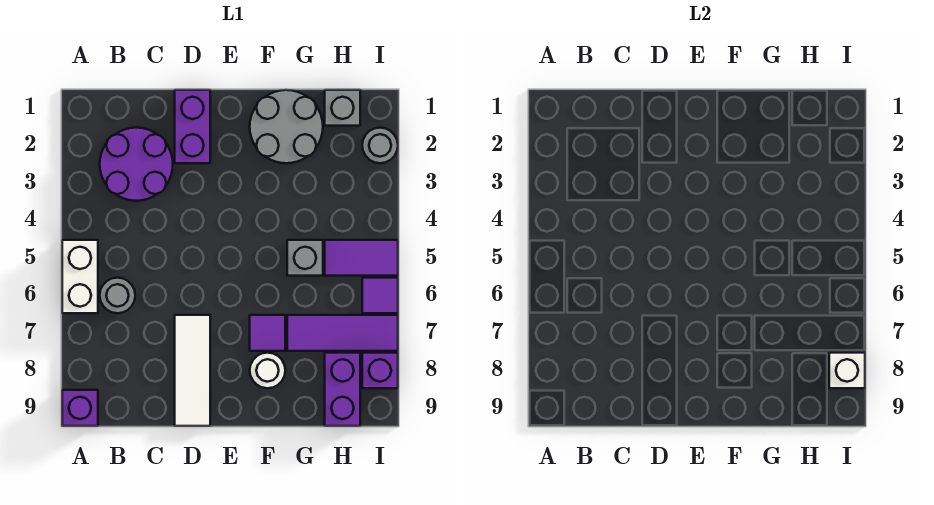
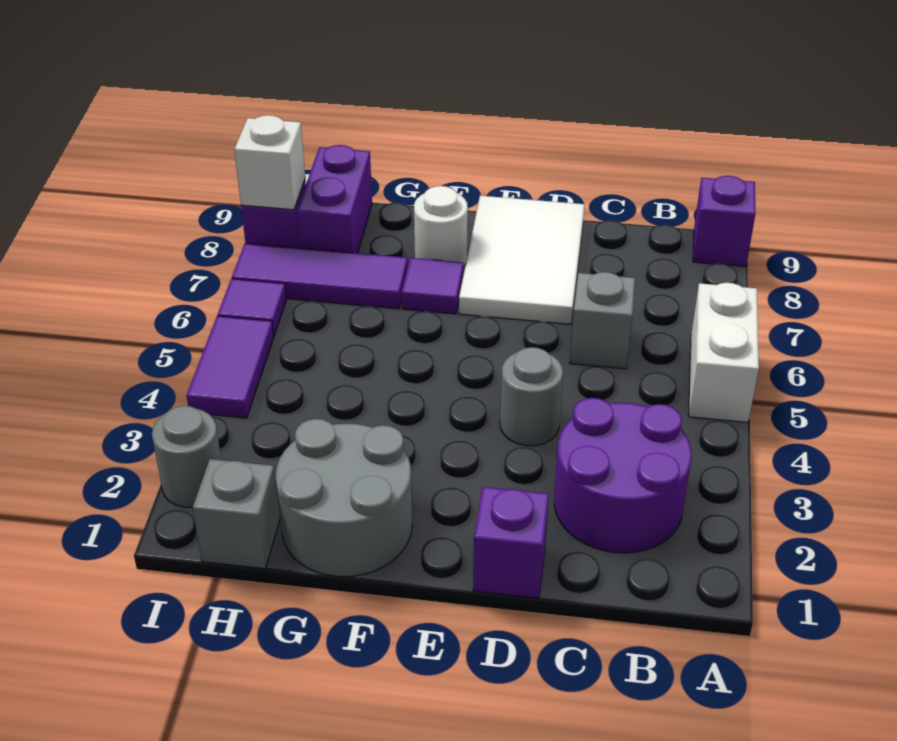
grey round brick B6 level 1 -> grey round brick D4 level 1
purple brick D1:D2 level 1 -> purple brick D1 level 1
white tile D7:D9 level 1 -> white tile D7:E9 level 1
grey brick G5 level 1 -> grey brick C6 level 1
purple tile H5:I5 level 1 -> purple tile I4:I5 level 1

